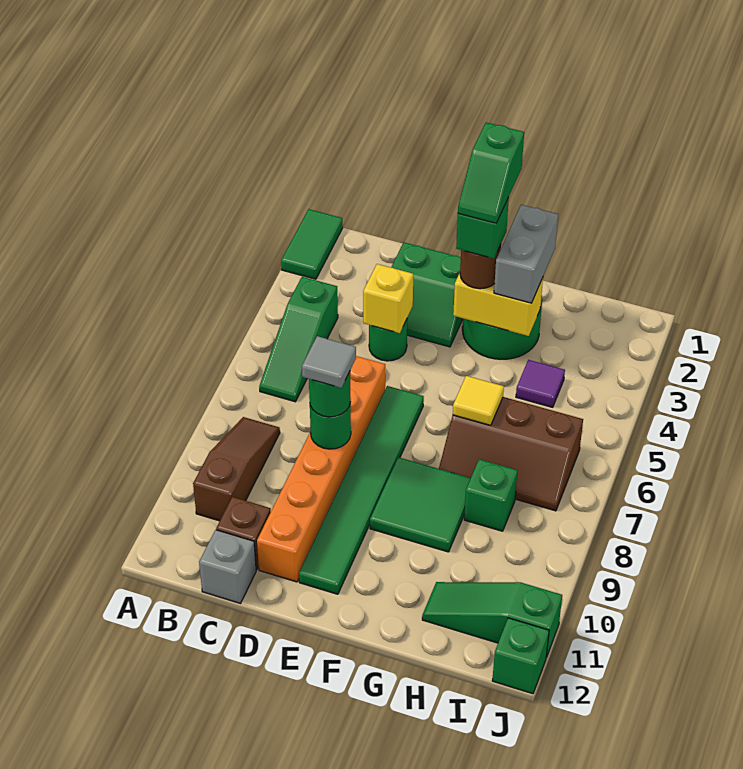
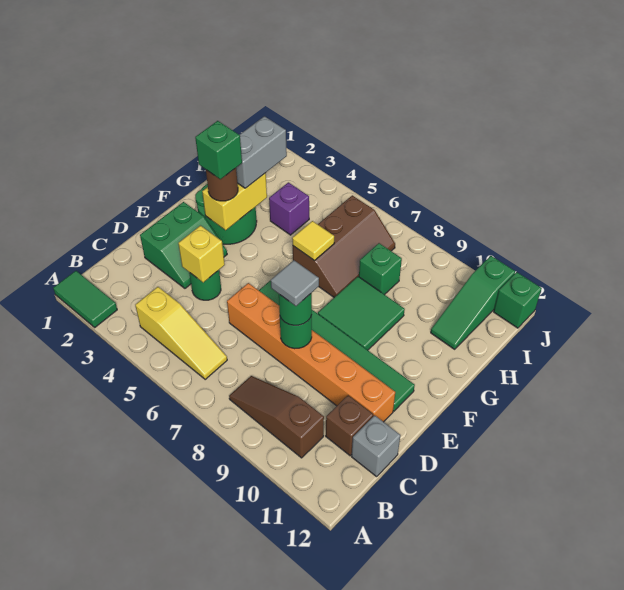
green slope B4:B6 level 1 top 4 -> yellow slope B4:B6 level 1 top 4
green slope F2:F3 level 5 top 2 -> none
grey brick G2:G3 level 3 -> grey brick G3:H3 level 3
purple tile H4 level 1 -> purple brick H4 level 1

